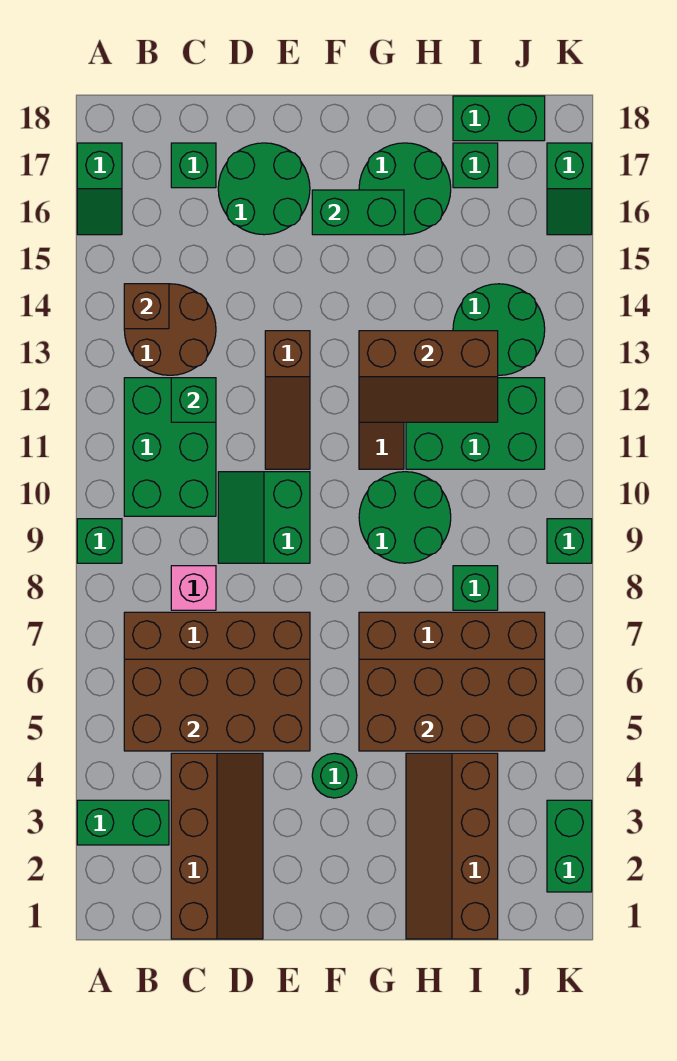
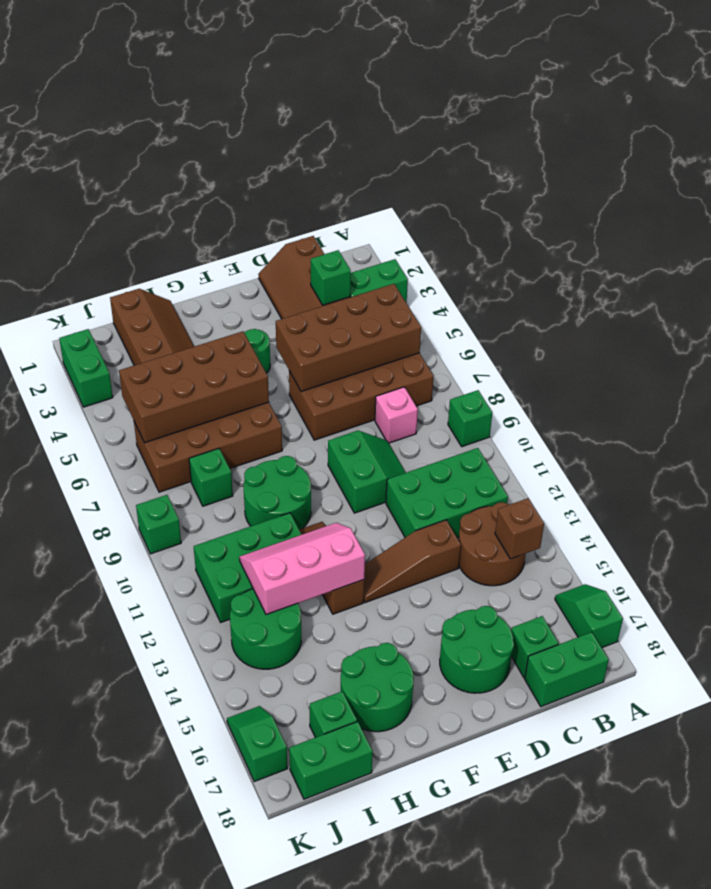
green brick B10:C12 level 1 -> green brick B11:D12 level 1
green brick C12 level 2 -> green brick C3 level 2
brown slope E11:E13 level 1 top 13 -> brown slope D13:F13 level 1 top D
green brick F16:G16 level 2 -> green brick B18:C18 level 1
brown slope G12:I13 level 2 top 13 -> pink slope G12:I13 level 2 top 13

